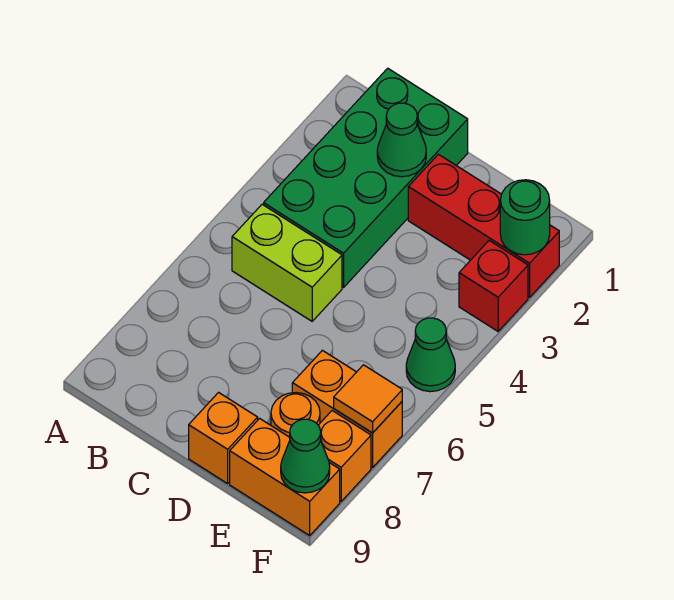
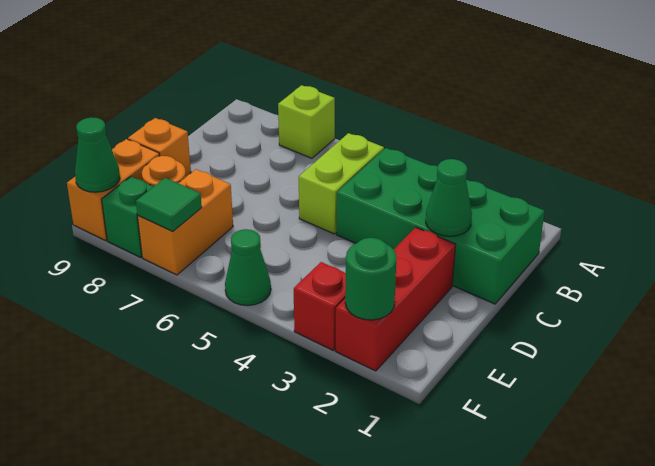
none -> lime brick A7 level 1
orange tile F7 level 2 -> green tile F7 level 2
orange brick F8 level 1 -> green brick F8 level 1

